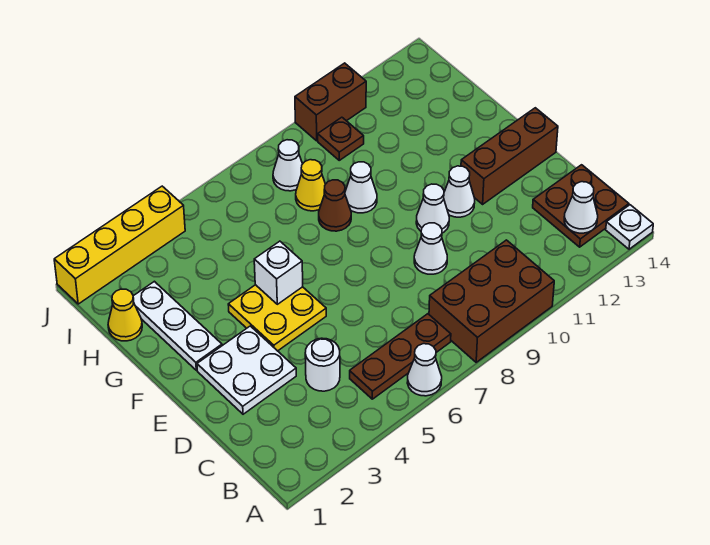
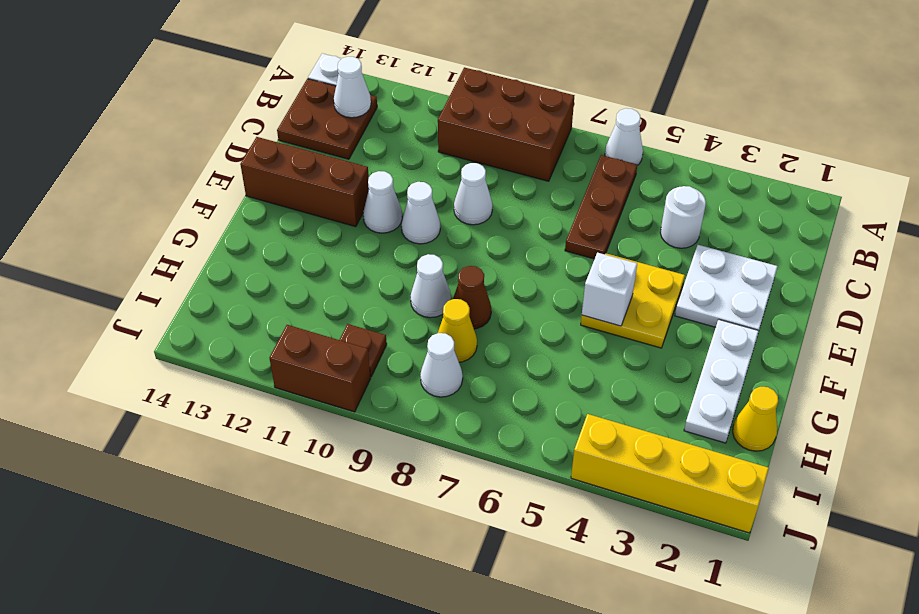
brown plate B5:B7 level 1 -> brown plate B6:D6 level 1

